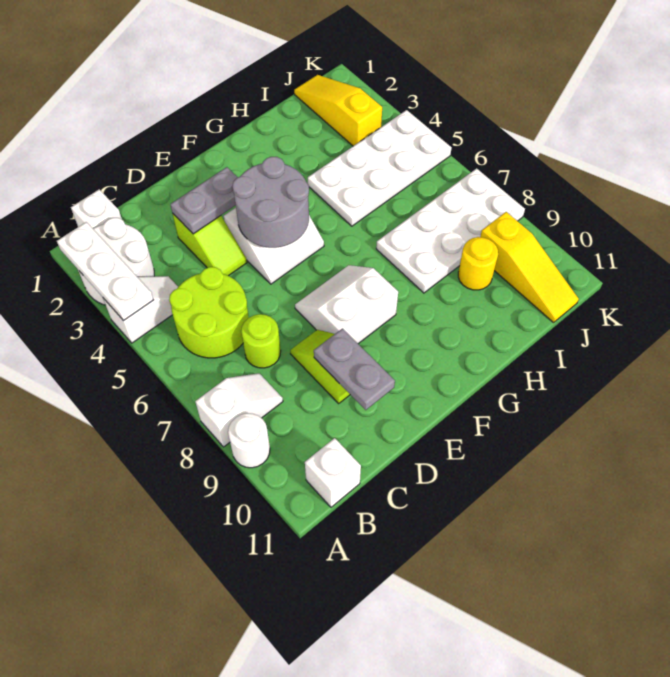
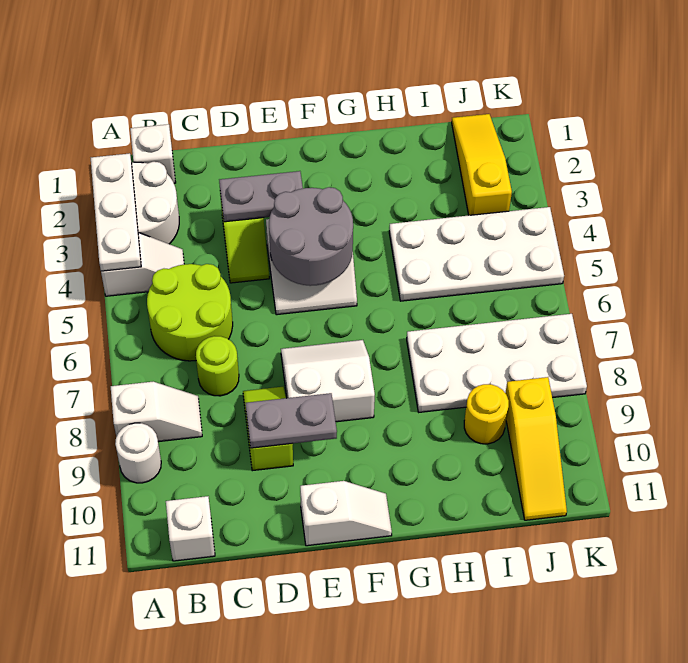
grey plate D9:D10 level 2 -> grey plate D9:E9 level 2
none -> white slope E11:F11 level 1 top E

